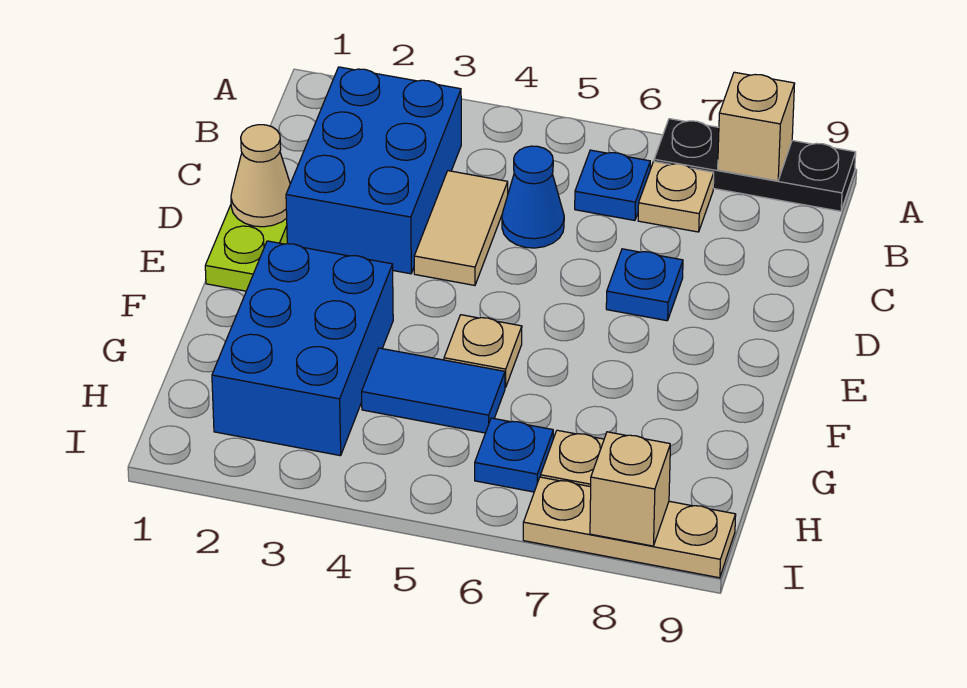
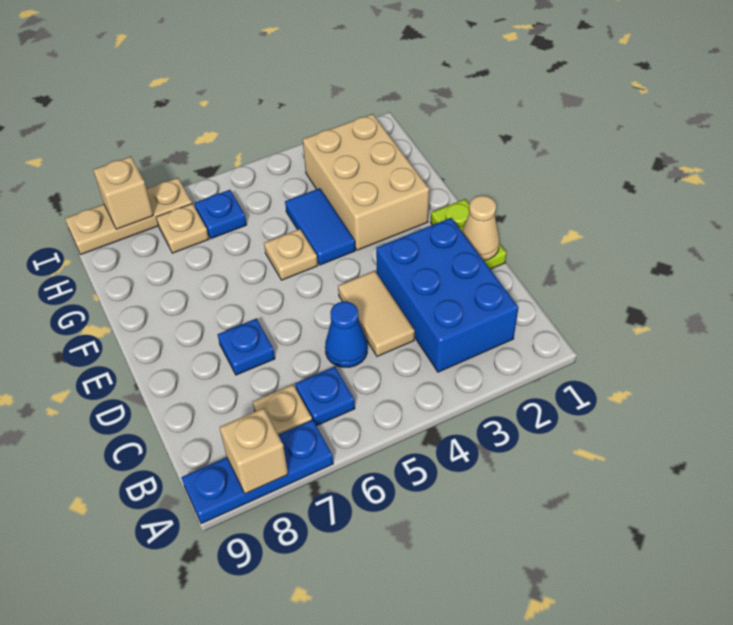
black plate A7:A9 level 1 -> blue plate A7:A9 level 1
blue brick F2:H3 level 1 -> tan brick F2:H3 level 1
blue tile G4:G5 level 1 -> blue tile F4:G4 level 1

